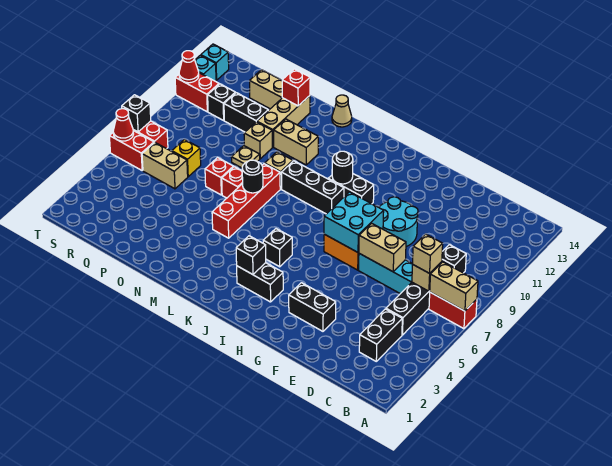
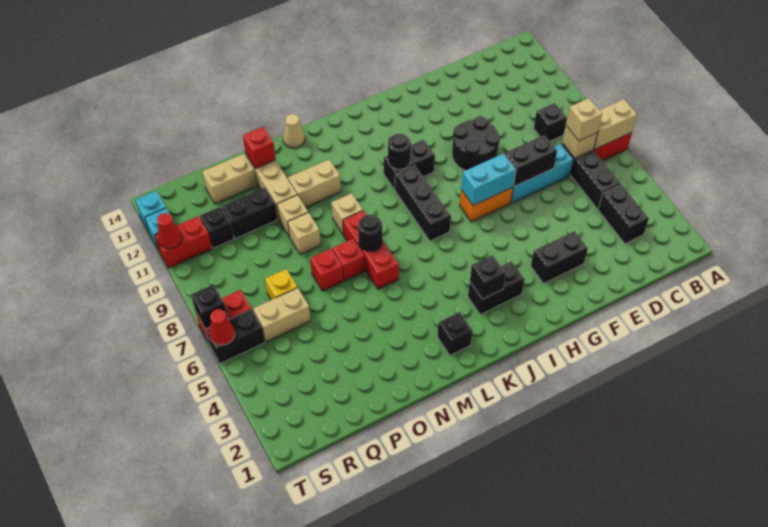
tan brick E7:F7 level 2 -> black brick E7:F7 level 2
cyan round brick F9:G10 level 1 -> black round brick F9:G10 level 1
cyan brick G7:H8 level 2 -> cyan brick G7:H7 level 2
black brick J5 level 1 -> black brick L2 level 1
black brick J9:L9 level 1 -> black brick J7:J9 level 1
red brick M5:M8 level 1 -> red brick M6:M8 level 1
tan plate O9 level 1 -> tan brick O9 level 1
red brick S6:T6 level 1 -> black brick S6:T6 level 1

